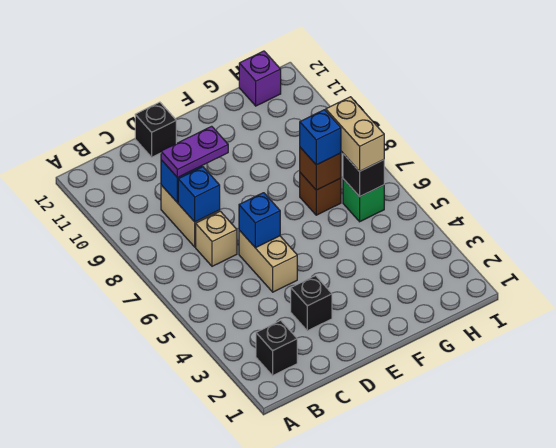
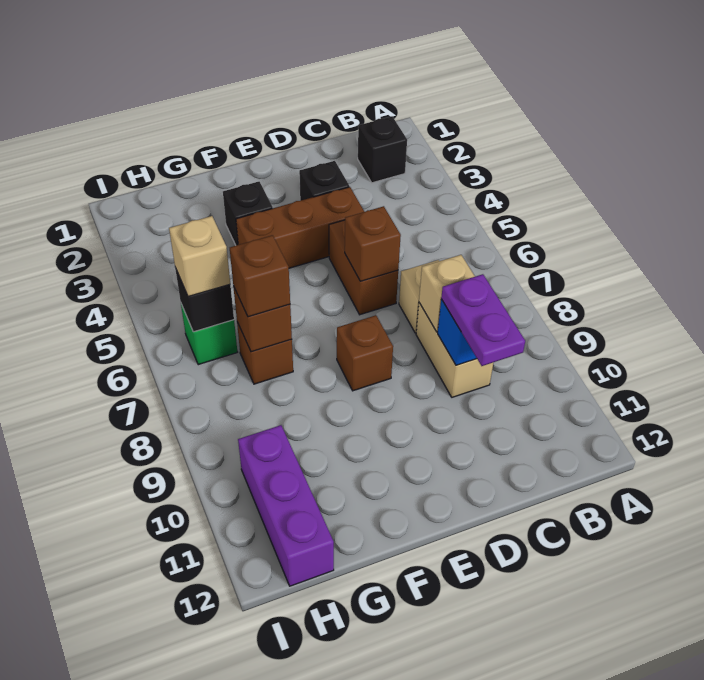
blue brick C8 level 2 -> tan brick C8 level 2
purple plate C9:D9 level 3 -> purple plate C9:C10 level 3
none -> brown brick D4:F4 level 1
tan brick D5:D6 level 1 -> brown brick D5:D6 level 1
blue brick D6 level 2 -> brown brick D6 level 2
black brick D12 level 1 -> black brick F3 level 1
none -> brown brick E8 level 1
blue brick G7 level 3 -> brown brick G7 level 3
tan brick H6:H7 level 3 -> tan brick H6 level 3
purple brick H12 level 1 -> purple brick H10:H12 level 1

